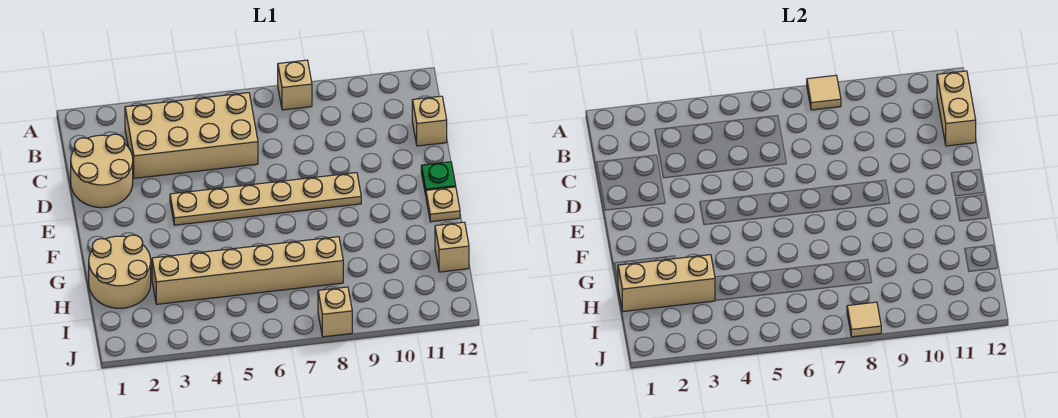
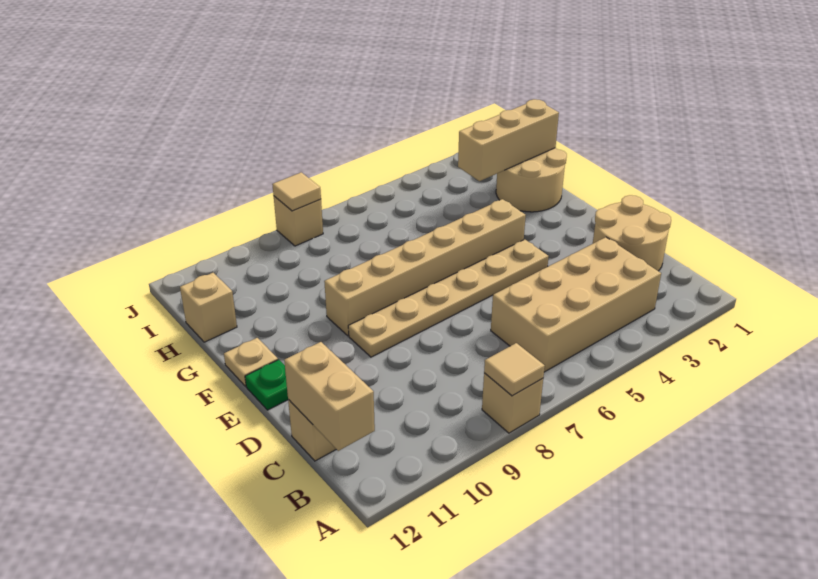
tan brick H3:H8 level 1 -> tan brick F4:F9 level 1

